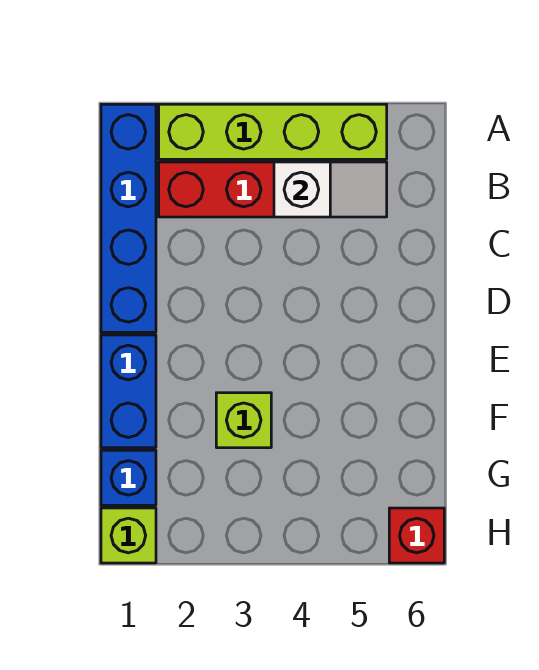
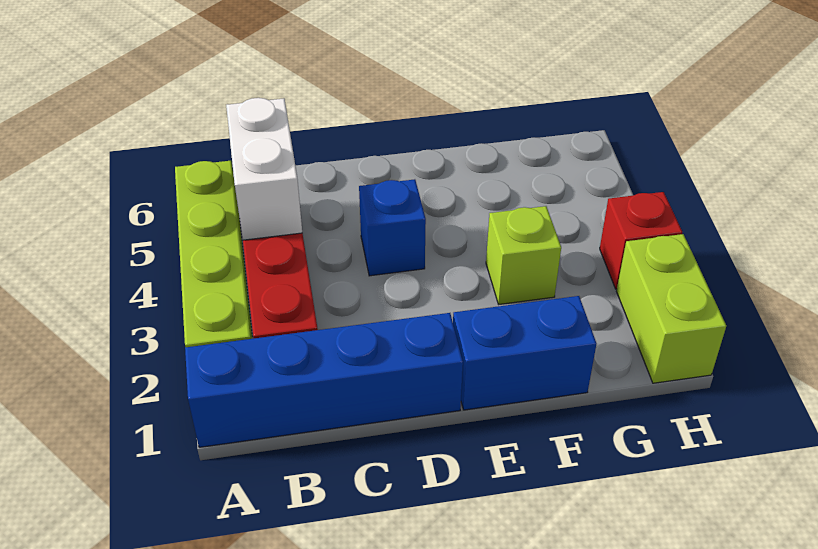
white slope B4:B5 level 2 top 4 -> white brick B4:B5 level 2
blue brick G1 level 1 -> blue brick D4 level 1
lime brick H1 level 1 -> lime brick H1:H2 level 1
red brick H6 level 1 -> red brick H3 level 1

